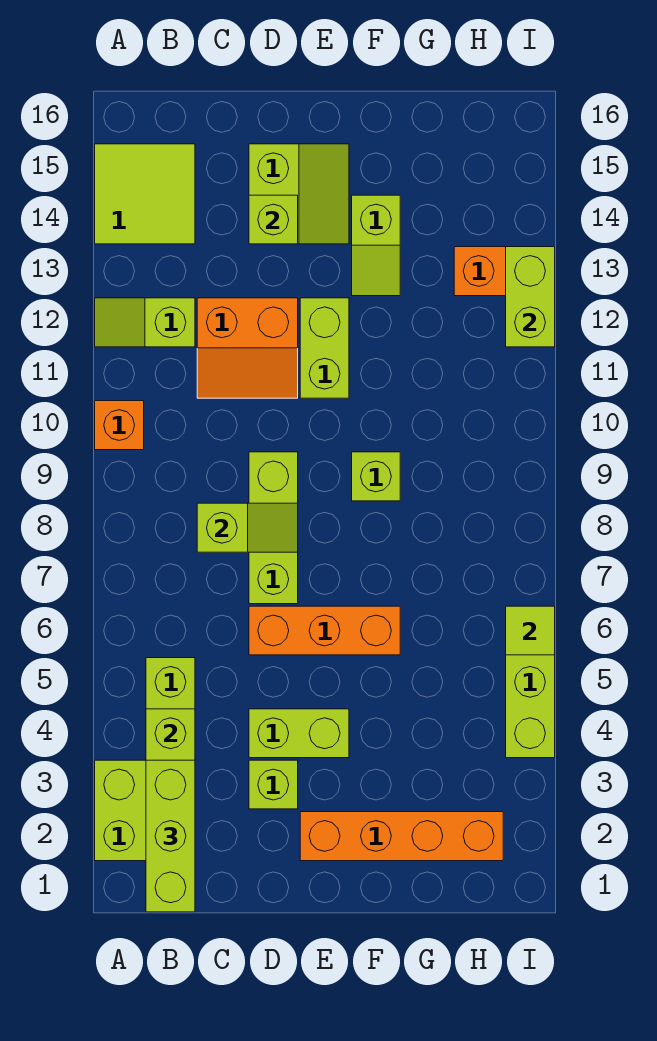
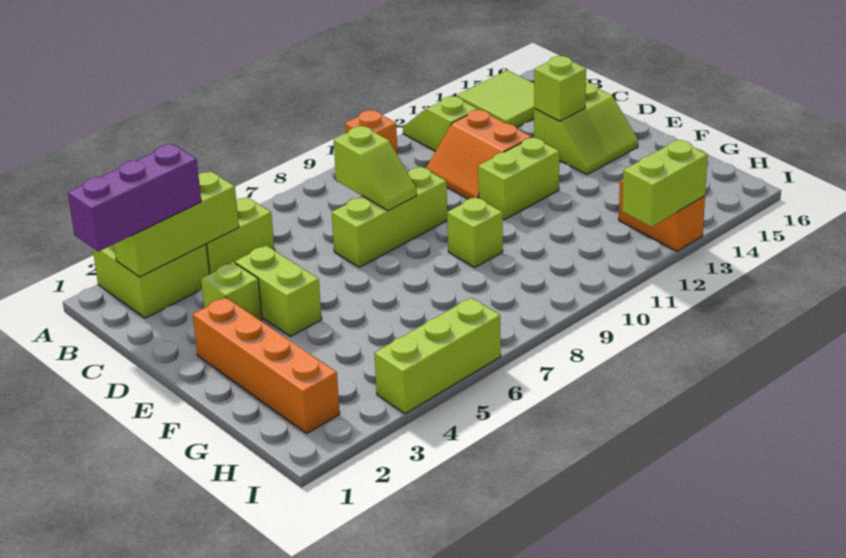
lime brick B1:B3 level 3 -> purple brick B1:B3 level 3
orange brick D6:F6 level 1 -> none
lime slope F13:F14 level 1 top 14 -> none
lime tile I6 level 2 -> none

